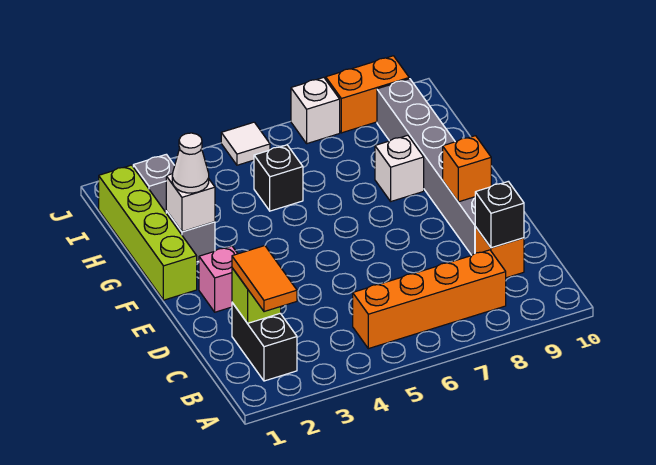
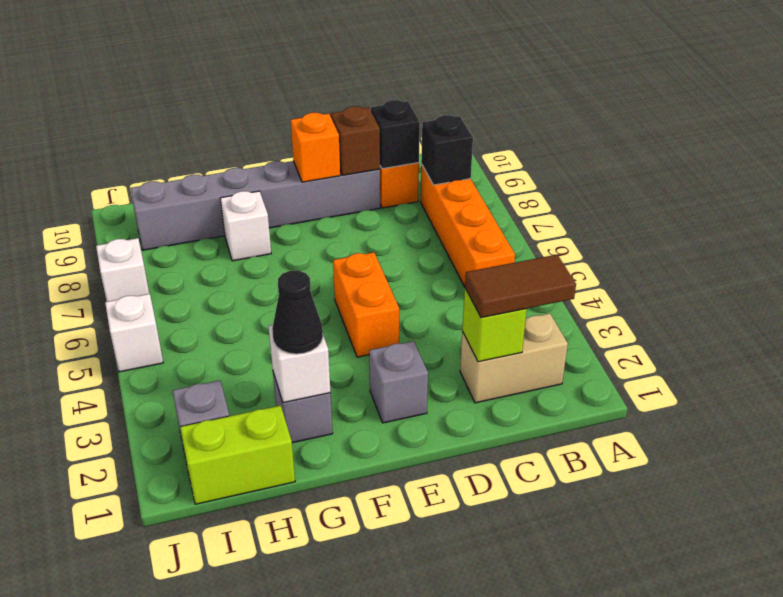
black brick B2:C2 level 1 -> tan brick B2:C2 level 1
orange tile B2:C2 level 3 -> brown tile B2:C2 level 3
none -> brown brick D9 level 2
pink brick E2 level 1 -> grey brick E2 level 1
lime brick F1:I1 level 1 -> lime brick H1:I1 level 1
white cone G2 level 3 -> black cone G2 level 3
black brick H5 level 1 -> black brick B8 level 2
white tile J5 level 1 -> white brick J5 level 1
orange brick J8:J9 level 1 -> orange brick E4:E5 level 1

